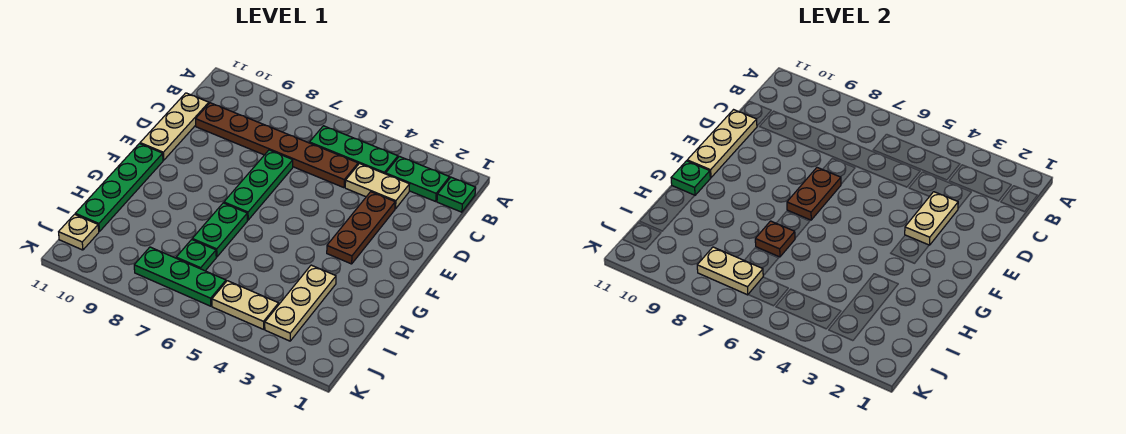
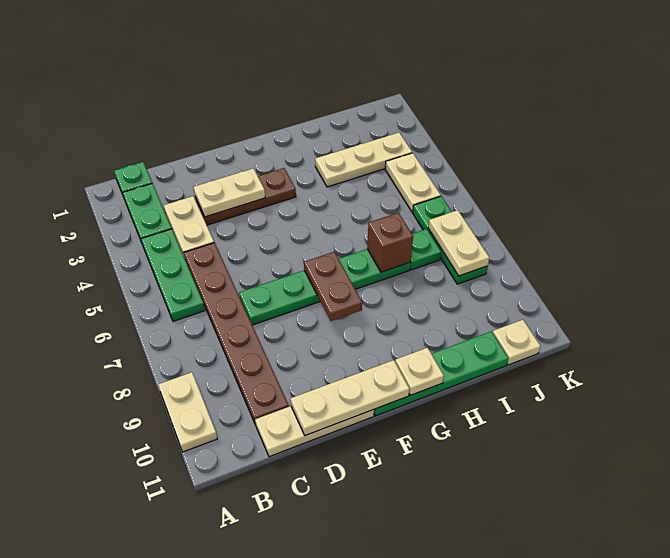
none -> tan plate A9:A10 level 1
brown plate E7:F7 level 2 -> brown plate F7:F8 level 2
green plate G11 level 2 -> tan plate G11 level 2
brown plate H7 level 2 -> brown brick H7 level 2

